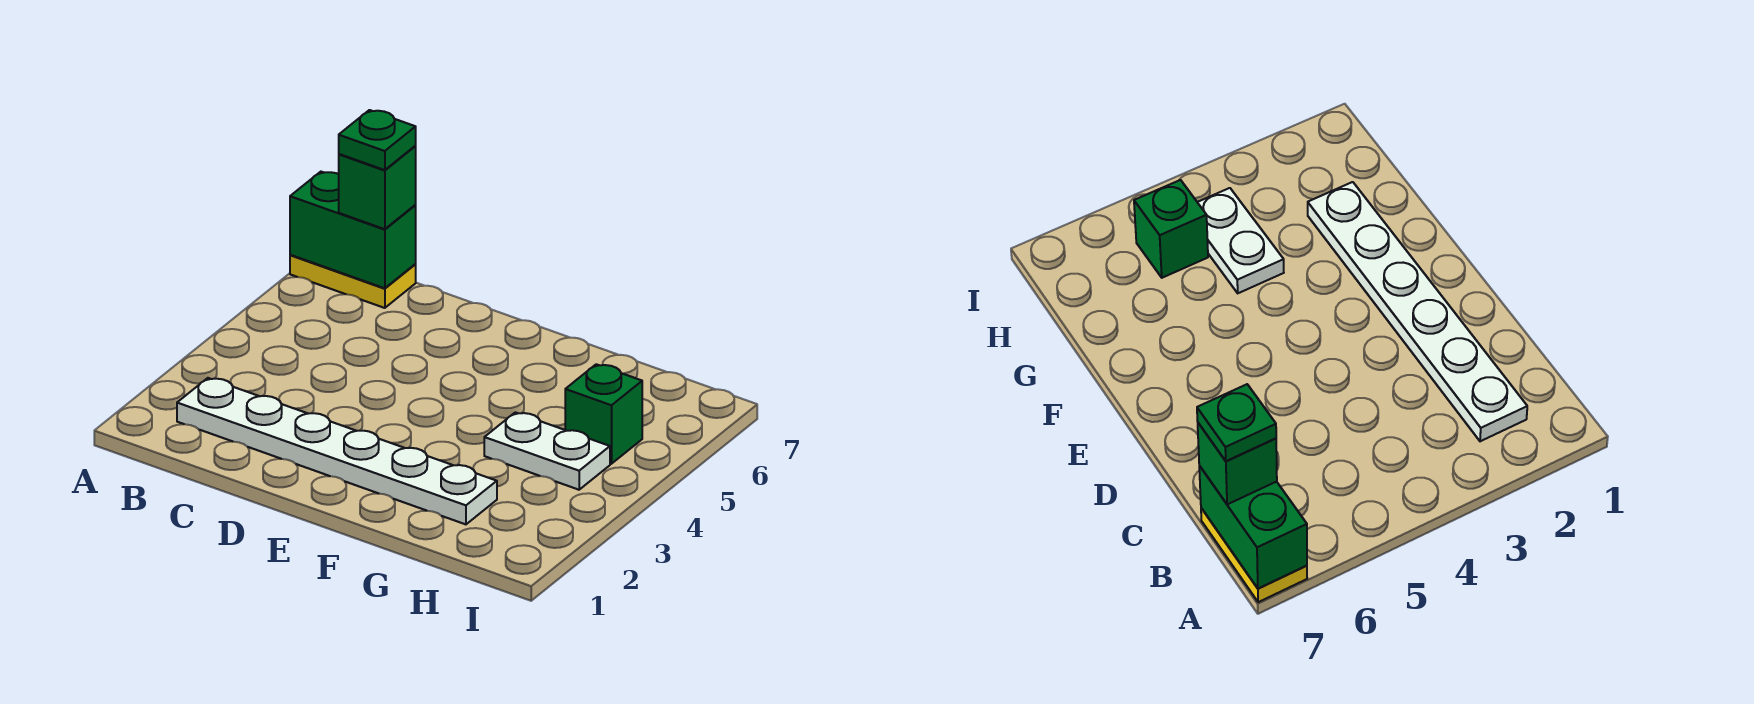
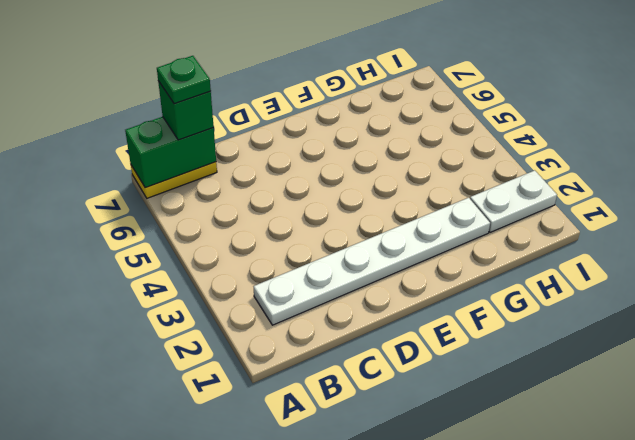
white plate G4:H4 level 1 -> white plate H2:I2 level 1
green brick H5 level 1 -> none

